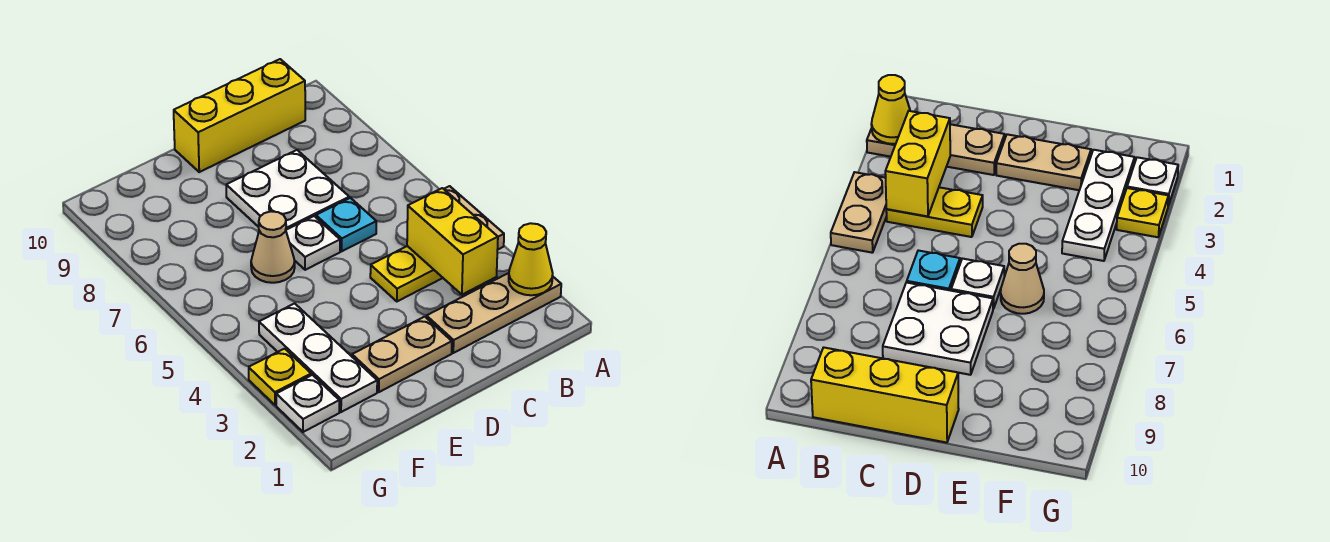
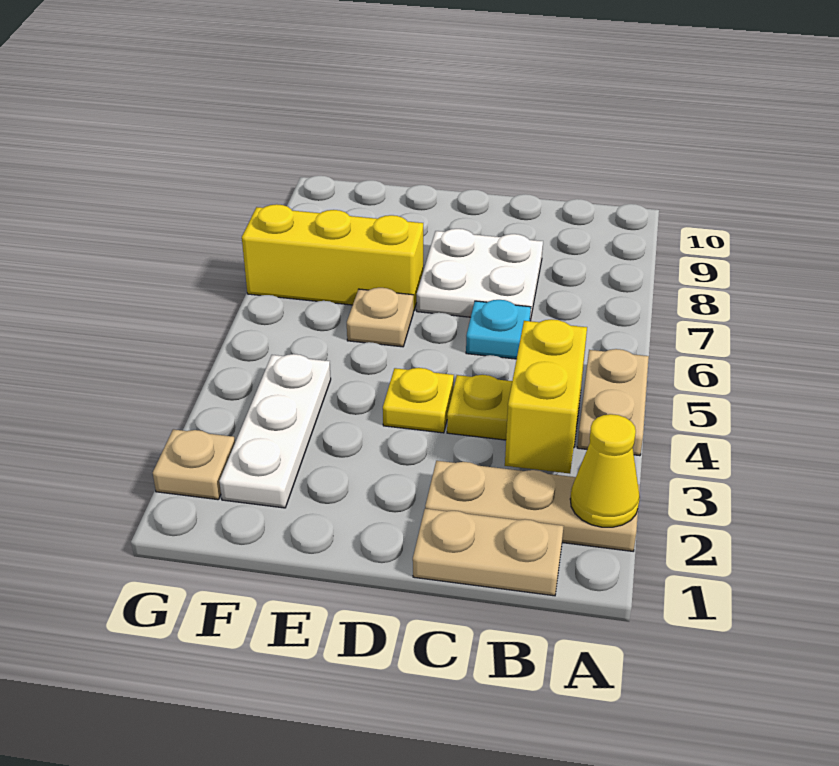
yellow brick B10:D10 level 1 -> yellow brick E7:G7 level 1
tan plate D2:E2 level 1 -> tan plate B1:C1 level 1
white plate D6 level 1 -> none
tan cone E6 level 1 -> tan plate E6 level 1
white plate G2 level 1 -> tan plate G2 level 1
yellow plate G3 level 1 -> yellow plate D4 level 1

